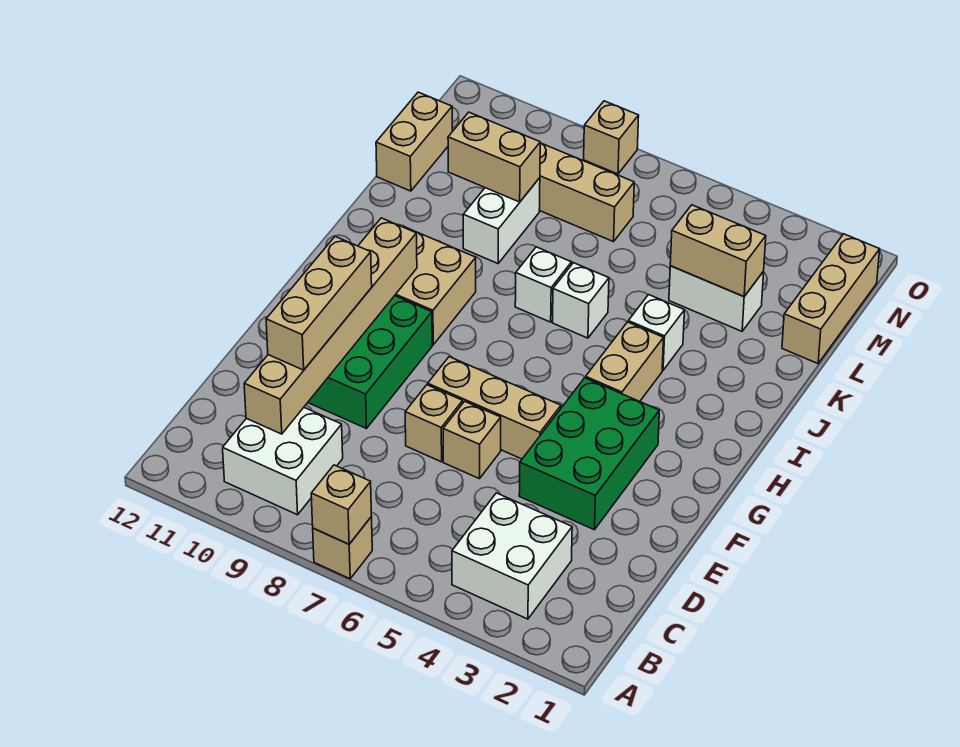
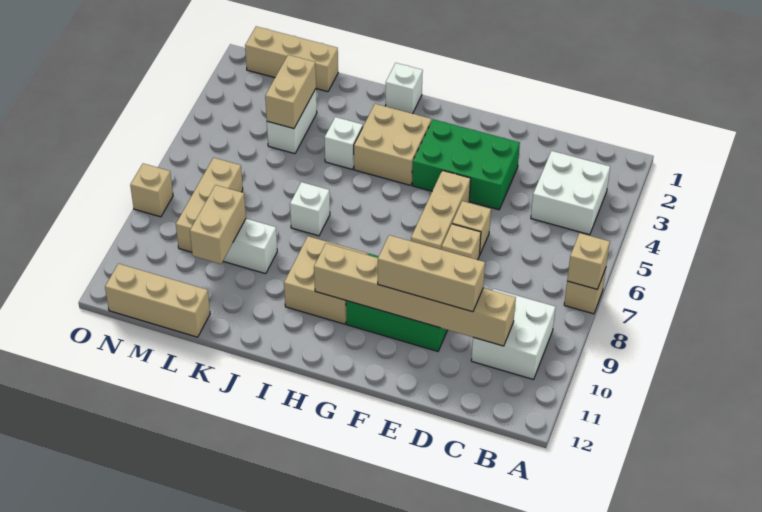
tan brick H4:I4 level 1 -> tan brick H3:I4 level 1
white brick J6 level 1 -> white brick I1 level 1
tan brick L12:M12 level 1 -> tan brick L12:N12 level 1

